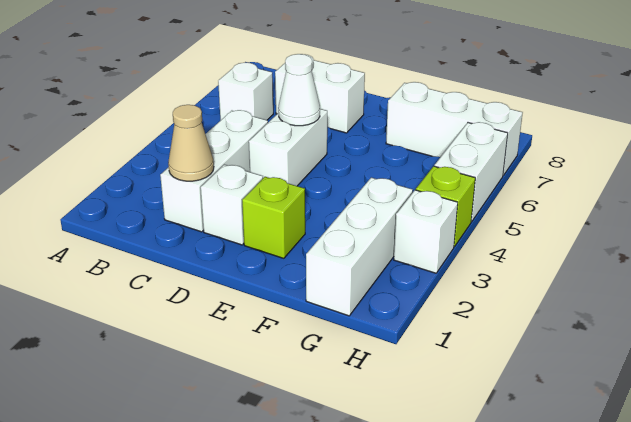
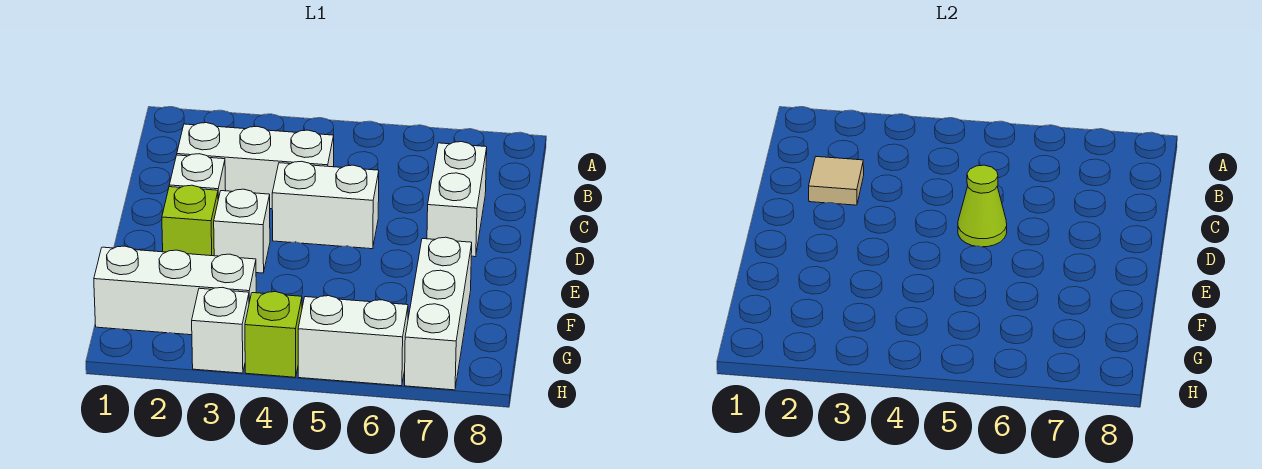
white brick B6 level 1 -> white brick E3 level 1
tan cone C2 level 2 -> tan tile C2 level 2
white cone D5 level 2 -> lime cone D5 level 2

